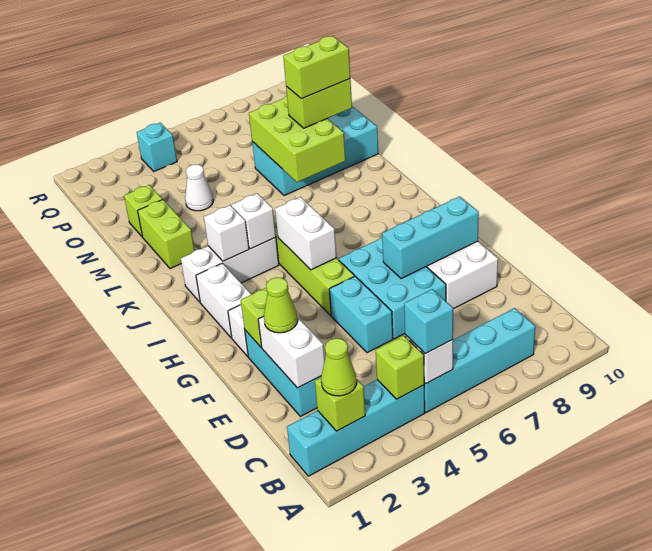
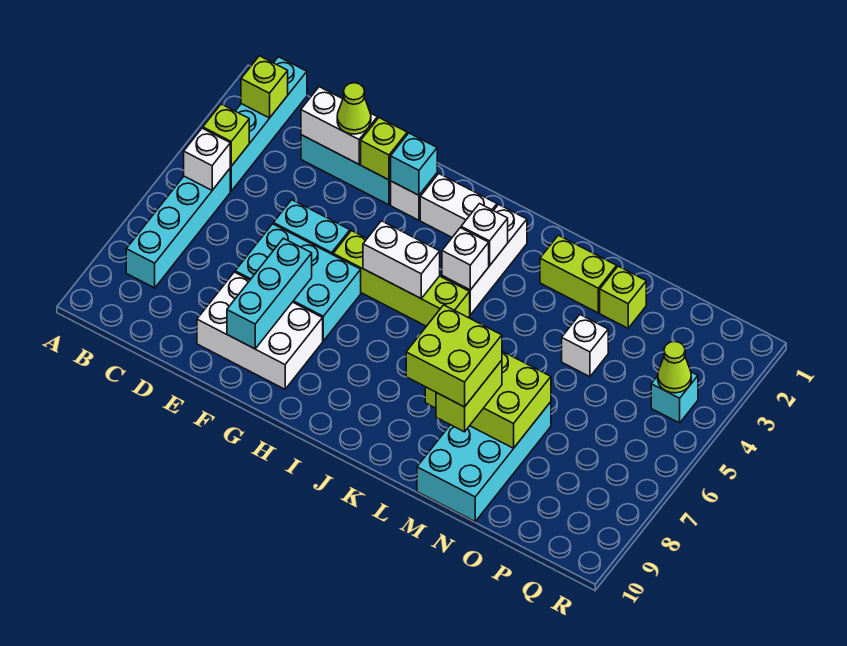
lime cone B2 level 3 -> lime cone Q4 level 2
cyan brick B5 level 3 -> cyan brick G2 level 2
lime brick M8:M9 level 4 -> lime brick L8:M9 level 4
white cone N4 level 1 -> white brick N4 level 1

